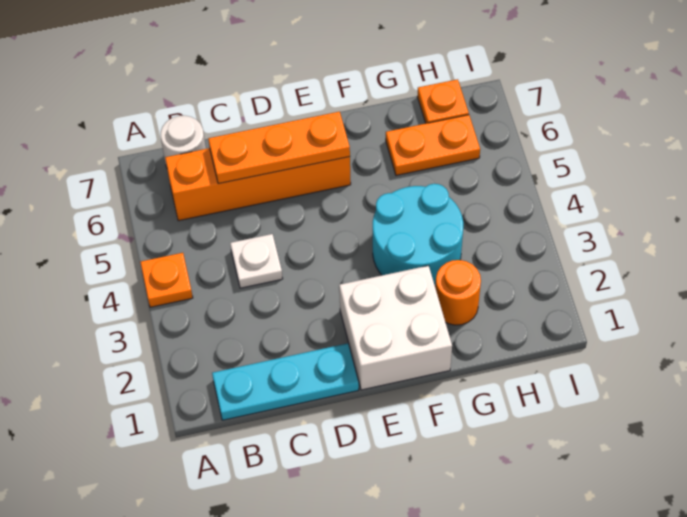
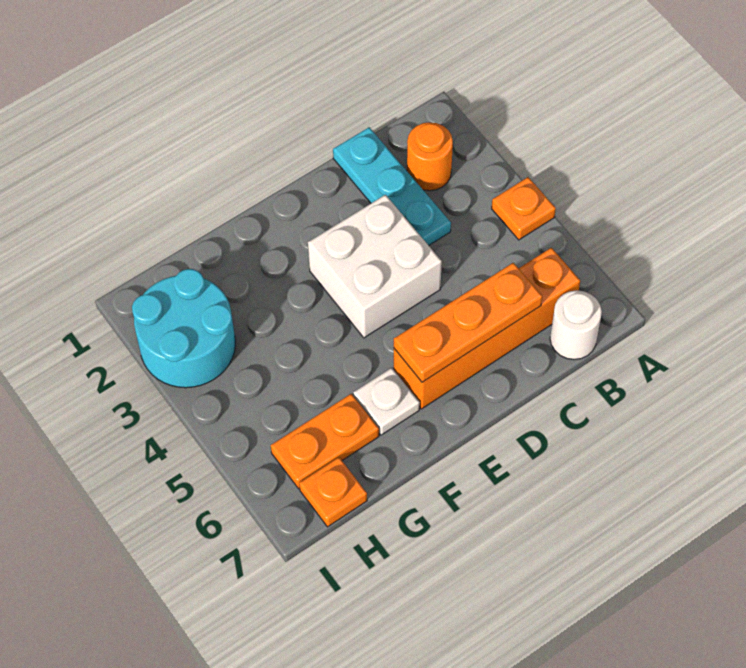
cyan plate B1:D1 level 1 -> cyan plate C1:C3 level 1
white plate C4 level 1 -> white plate F6 level 1
white brick E1:F2 level 1 -> white brick D3:E4 level 1
cyan round brick F3:G4 level 1 -> cyan round brick H2:I3 level 1
orange round brick G2 level 1 -> orange round brick B2 level 1

